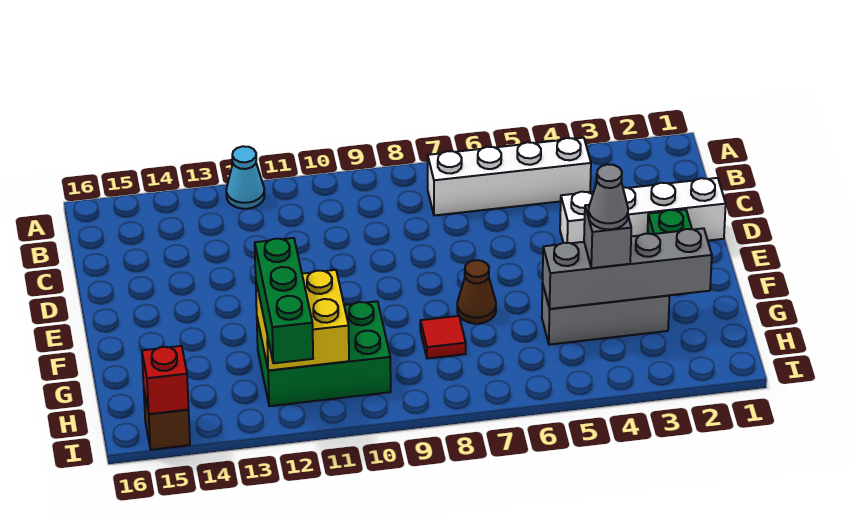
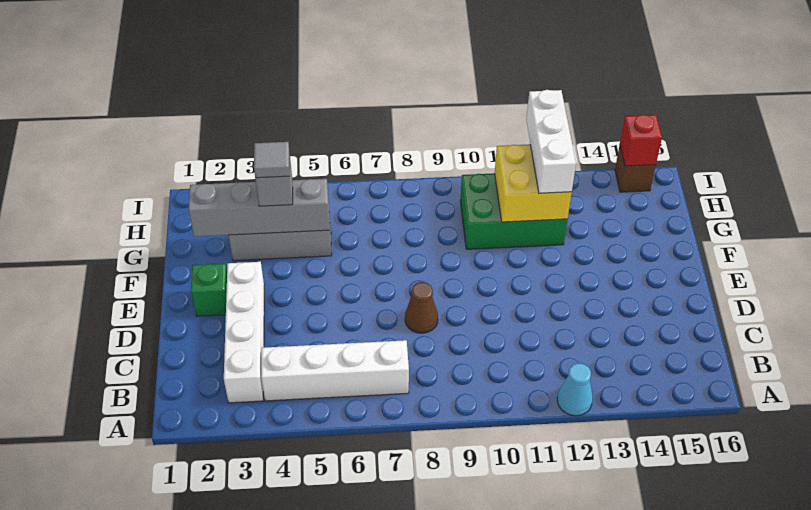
white brick D1:D4 level 1 -> white brick B3:E3 level 1
brown cone F7 level 1 -> brown cone D8 level 1
grey cone G4 level 4 -> grey tile G4 level 4
red tile G8 level 1 -> none
green brick G12:I12 level 3 -> white brick G12:I12 level 3

